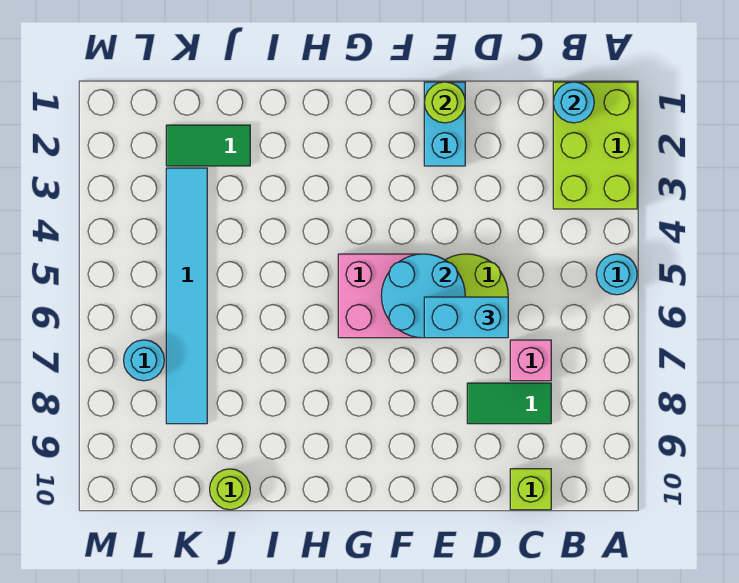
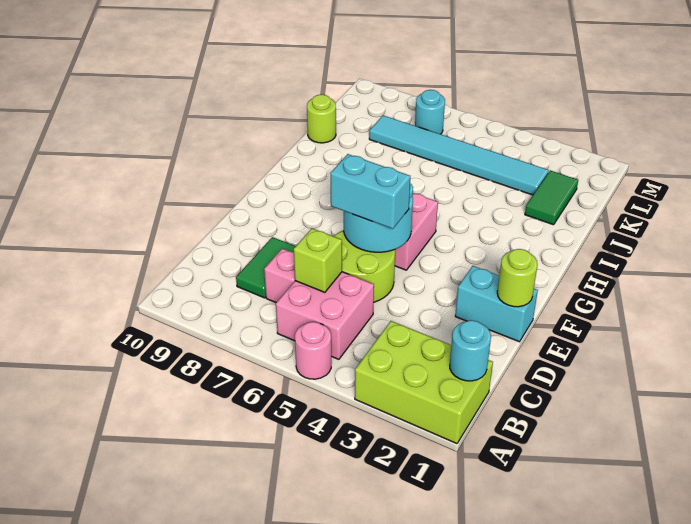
cyan round brick A5 level 1 -> pink round brick A5 level 1
none -> pink brick B5:C6 level 1
lime brick C10 level 1 -> lime brick C6 level 2
cyan brick D6:E6 level 3 -> cyan brick E5:E6 level 3

